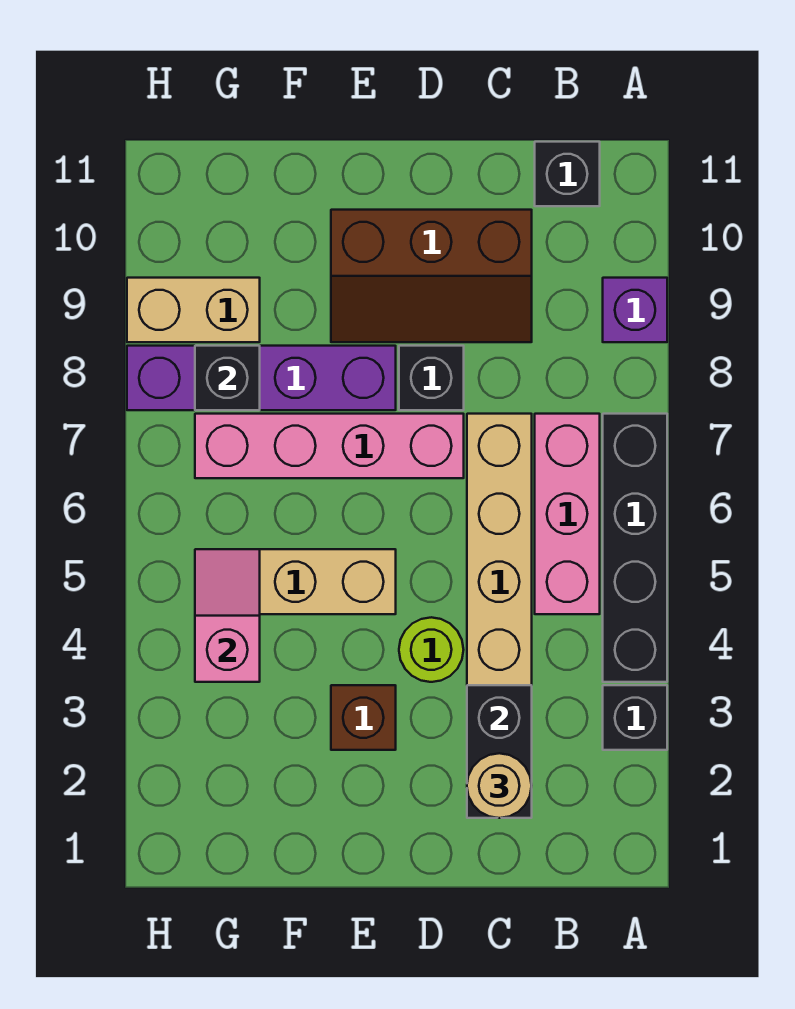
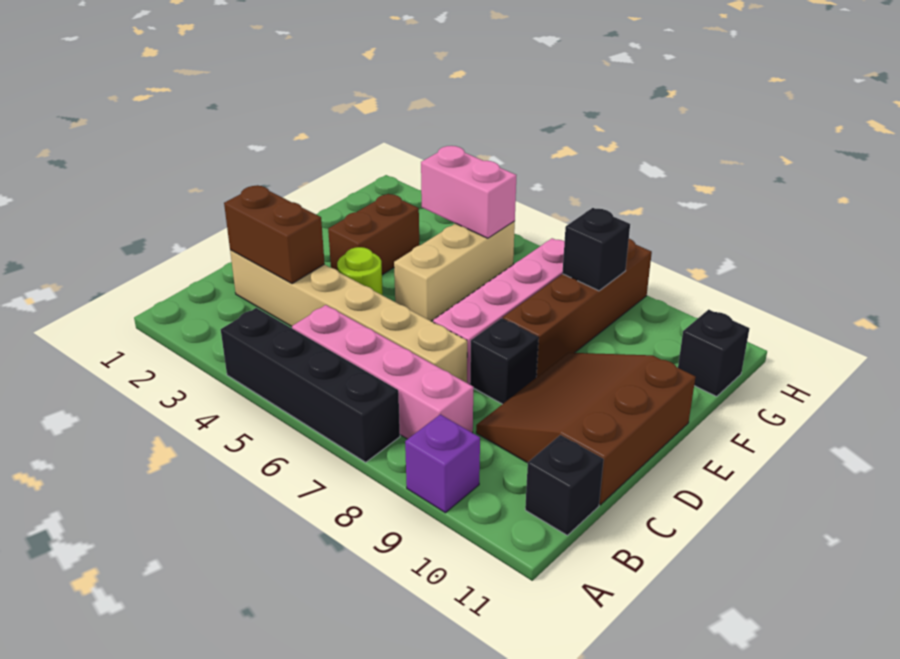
black brick A3 level 1 -> black brick G11 level 1
pink brick B5:B7 level 1 -> pink brick B5:B8 level 1
black brick C2:C3 level 2 -> brown brick C2:C3 level 2
tan round brick C2 level 3 -> none
brown slope C9:E10 level 1 top 10 -> brown slope C9:E11 level 1 top 11
brown brick E3 level 1 -> brown brick E3:F3 level 1
purple brick E8:H8 level 1 -> brown brick E8:H8 level 1
pink slope G4:G5 level 2 top 4 -> pink brick G4:G5 level 2
tan brick G9:H9 level 1 -> none

